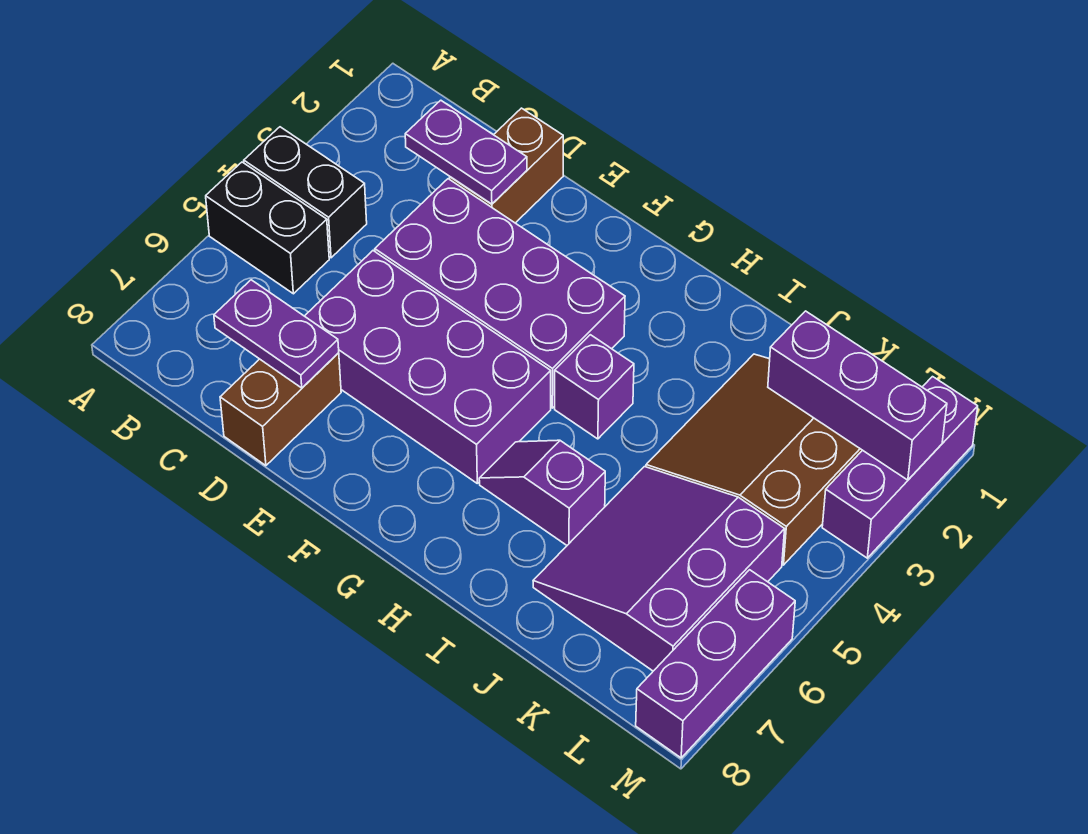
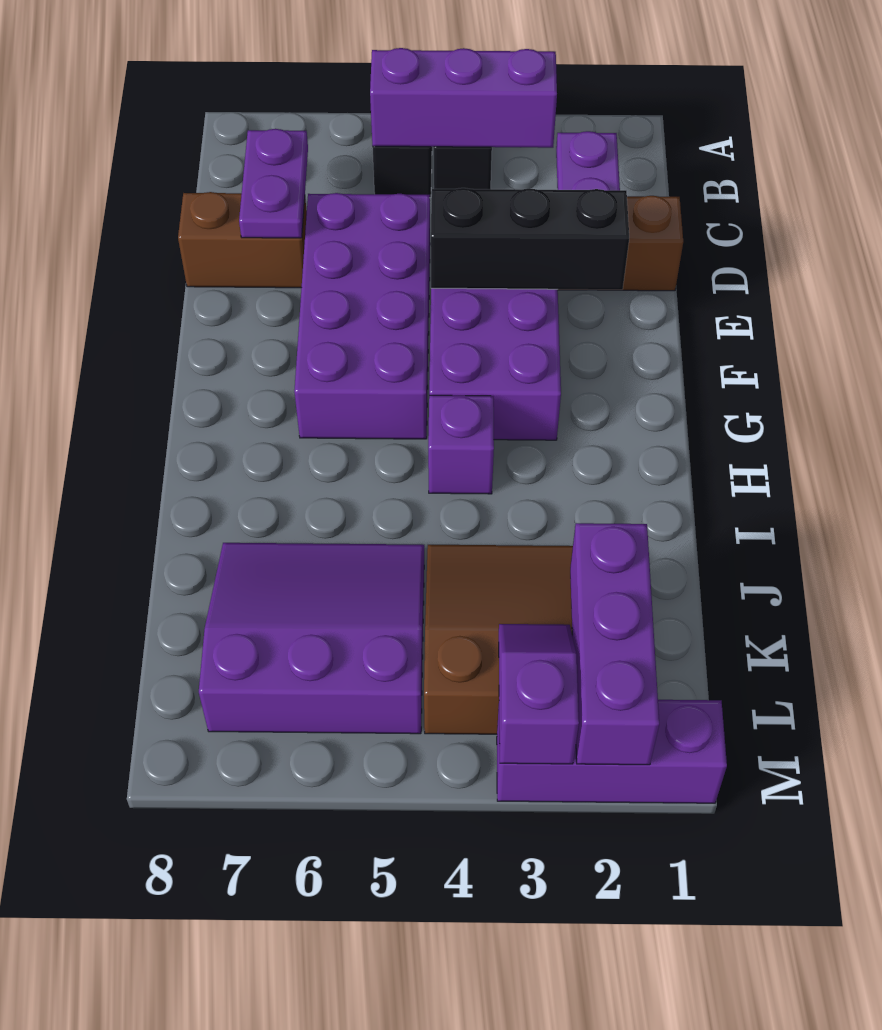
none -> black brick E2:E4 level 2
purple slope H6:I6 level 1 top I -> purple slope L3:M3 level 2 top M
purple brick M6:M8 level 1 -> purple brick B3:B5 level 2

